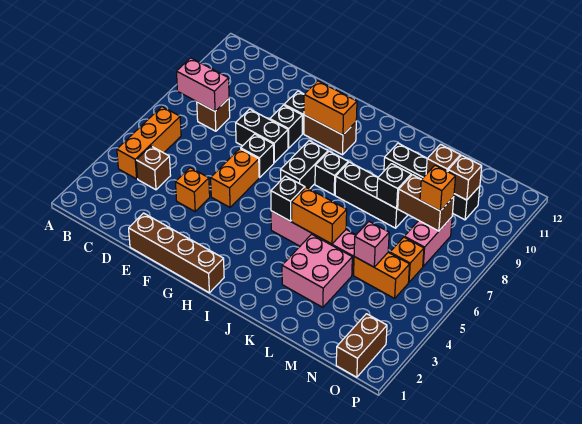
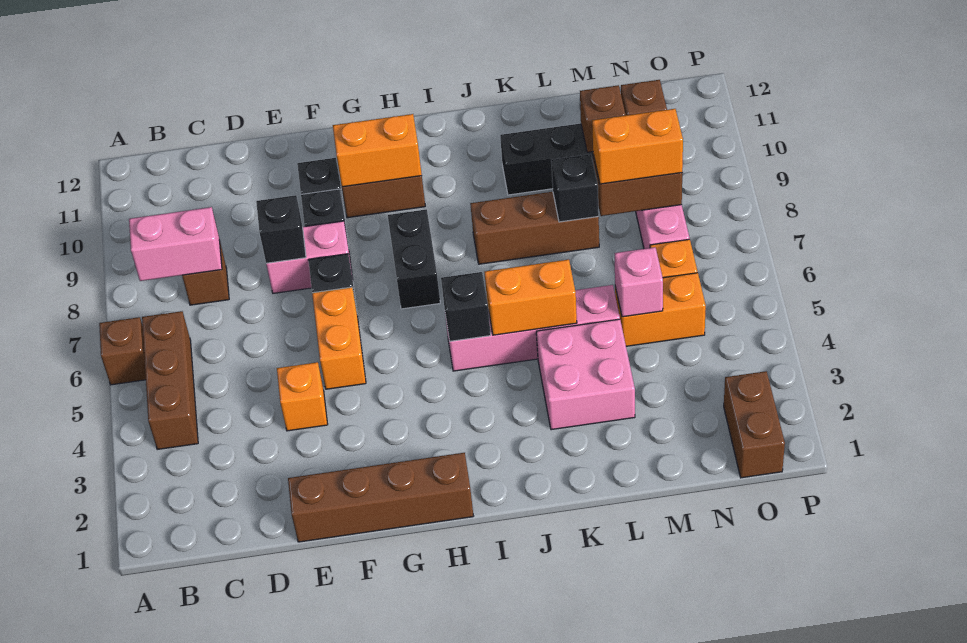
orange brick B4:B6 level 1 -> brown brick B4:B6 level 1
brown brick C4 level 1 -> brown brick A6 level 1
black brick E8:F8 level 1 -> pink brick E8:F8 level 1
black brick I8 level 1 -> black brick E8 level 2
black brick J8:L8 level 1 -> brown brick J8:L8 level 1
orange brick N8 level 3 -> orange brick M8:N8 level 3

